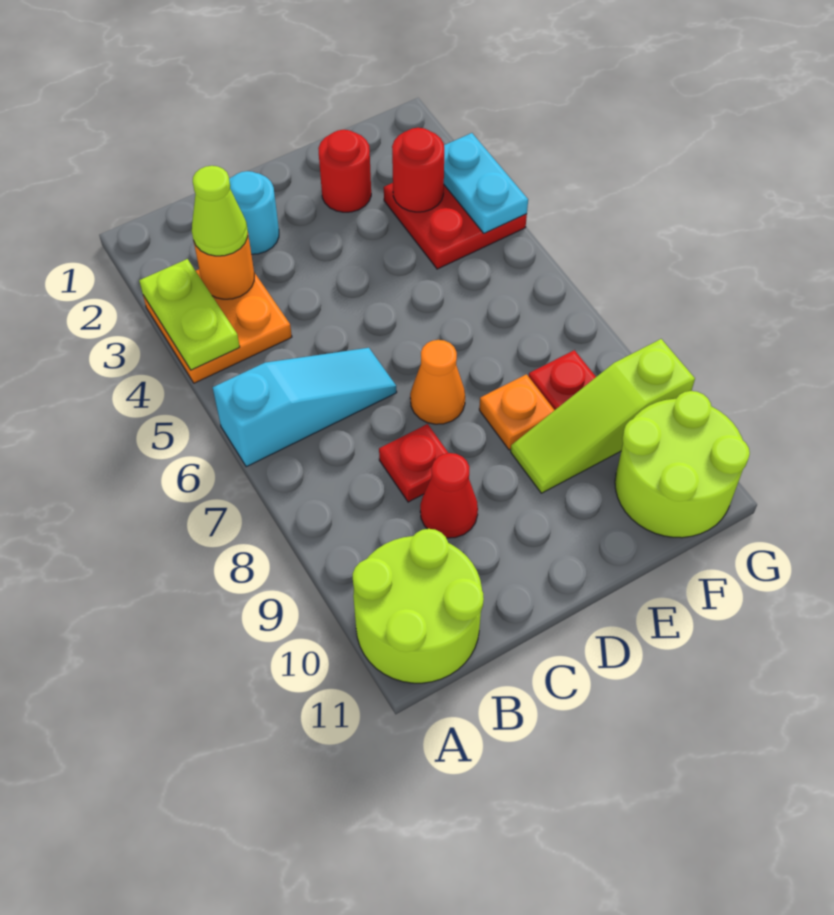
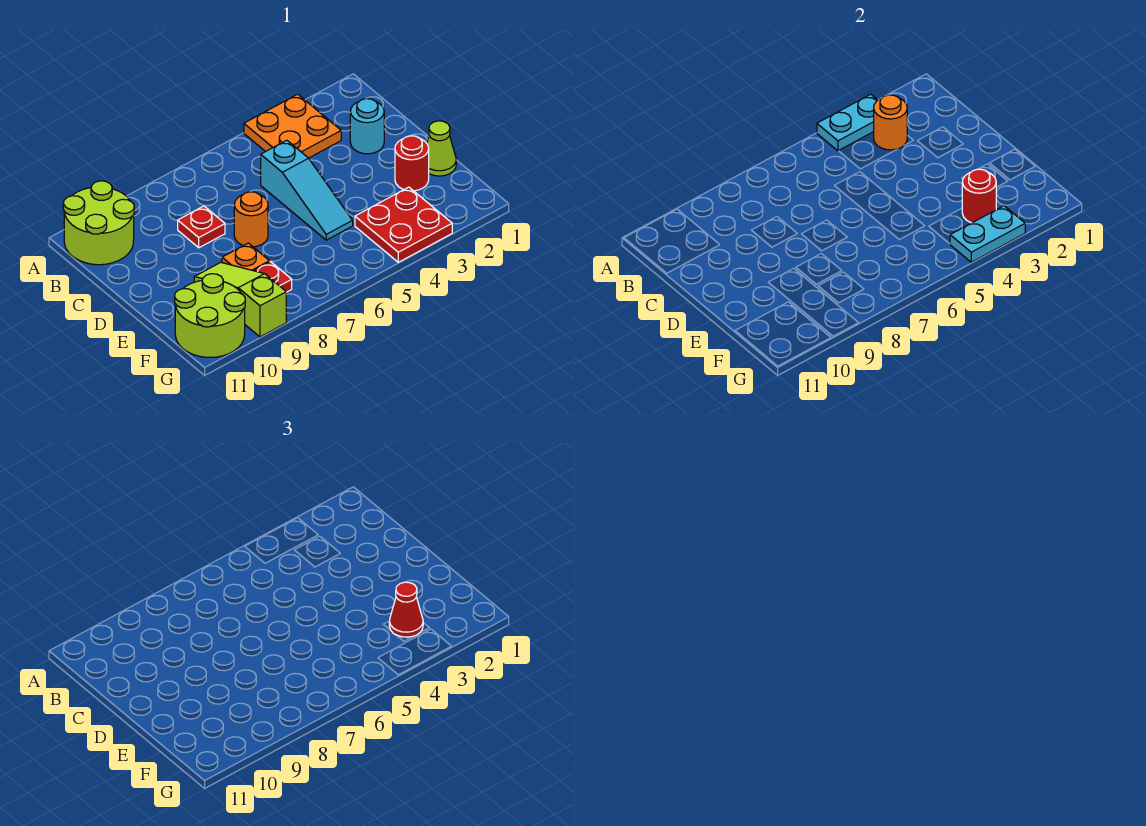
lime plate A3:A4 level 2 -> cyan plate A3:A4 level 2
cyan slope A6:C6 level 1 top A -> cyan slope C5:E5 level 1 top C
lime cone B3 level 3 -> lime cone E1 level 1
red cone C9 level 1 -> red cone F3 level 3
orange cone D7 level 1 -> orange round brick D7 level 1

